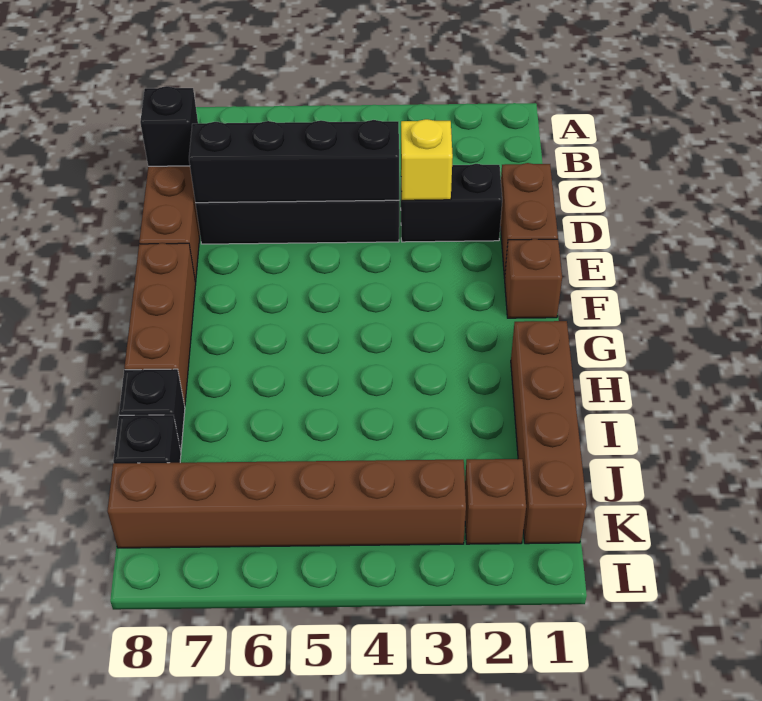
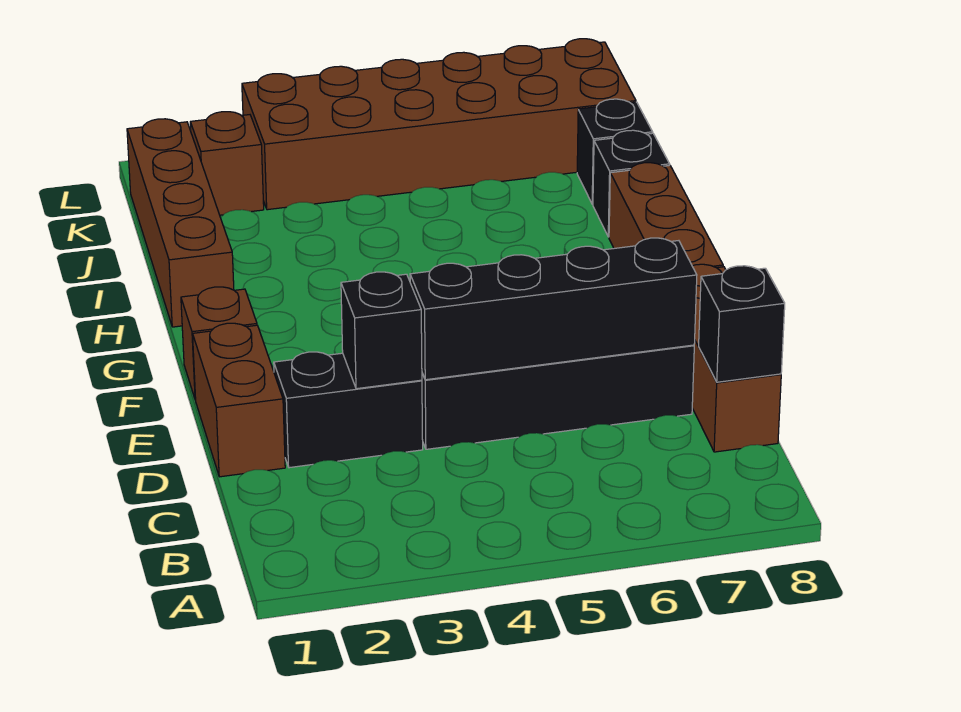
yellow brick D3 level 2 -> black brick D3 level 2
brown brick K3:K8 level 1 -> brown brick K3:L8 level 1

